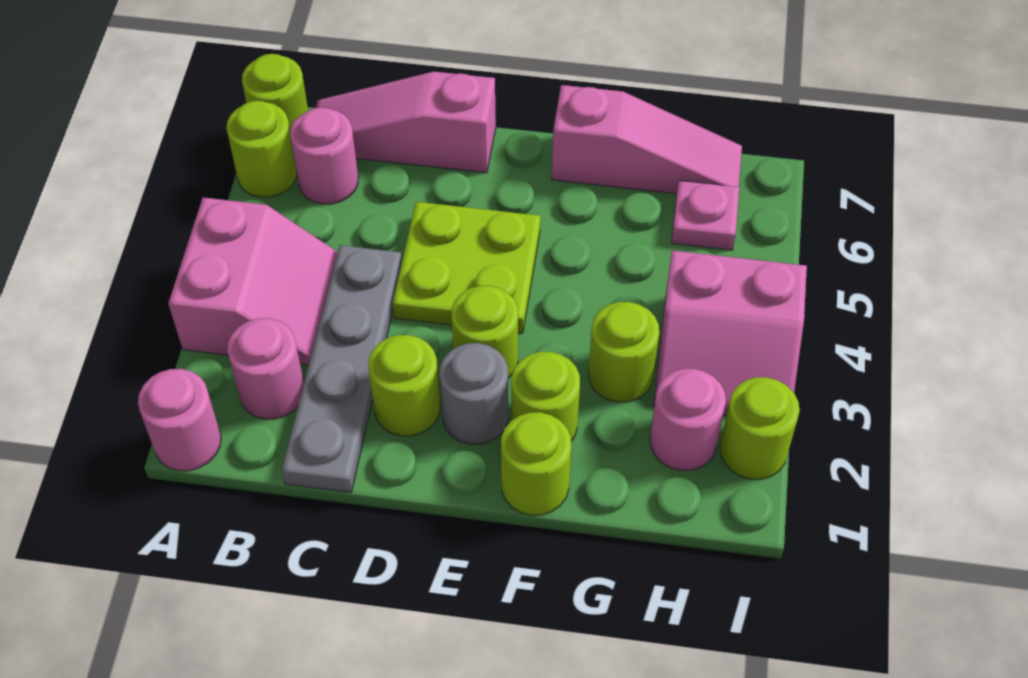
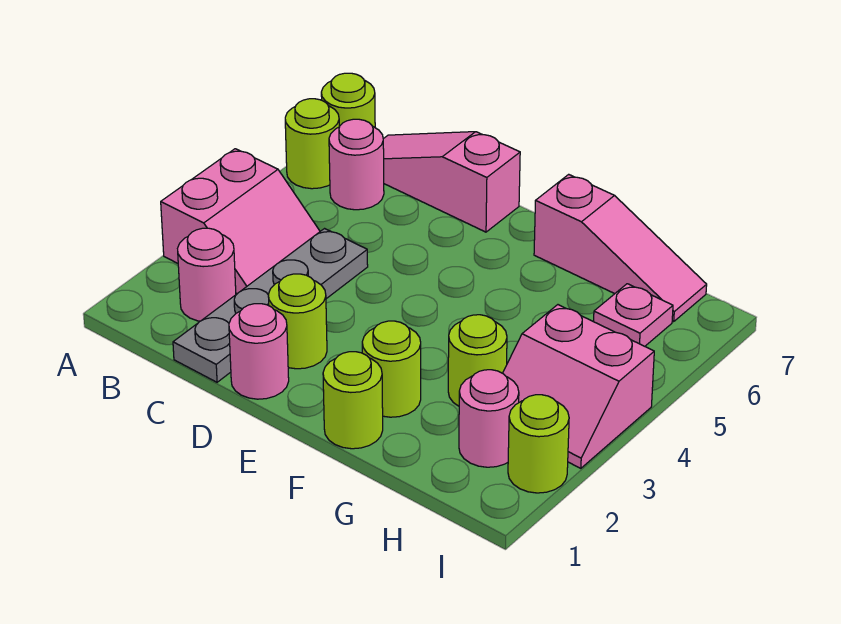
pink round brick A1 level 1 -> pink round brick D1 level 1
lime plate D4:E5 level 1 -> none
grey round brick E2 level 1 -> none
lime round brick E3 level 1 -> none

